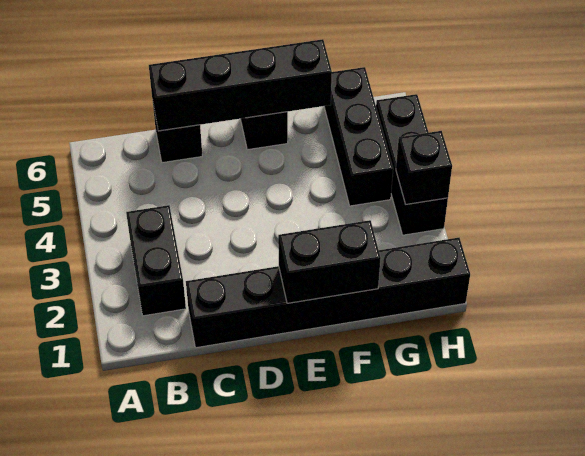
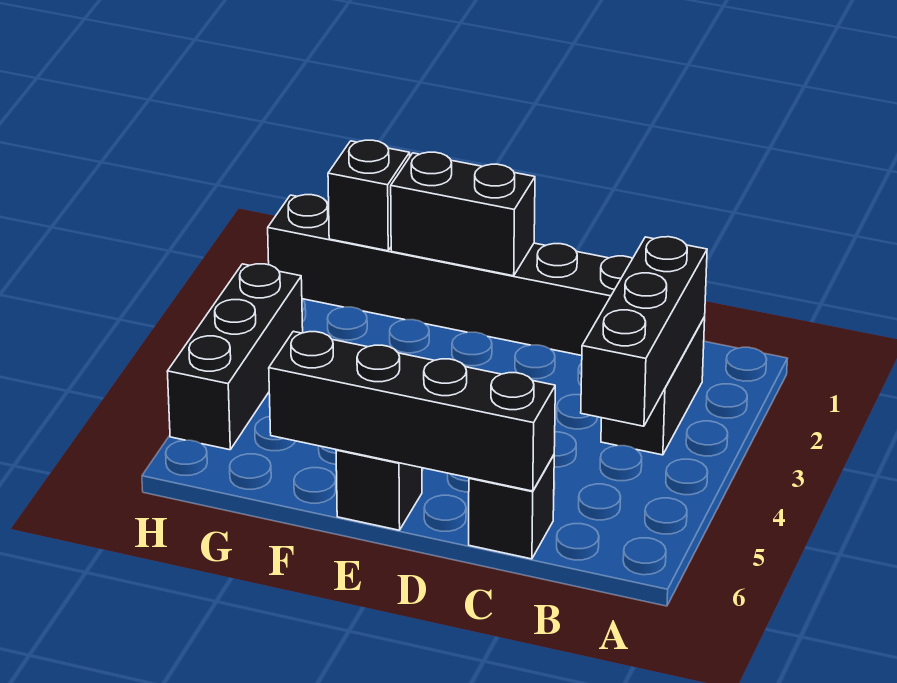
black brick G4:G6 level 1 -> black brick B2:B4 level 2
black brick H3 level 2 -> black brick G1 level 2

